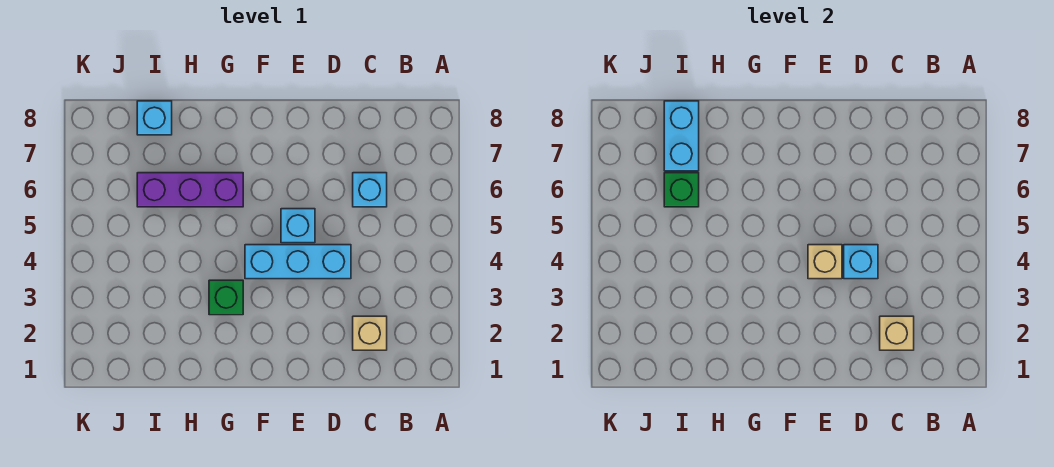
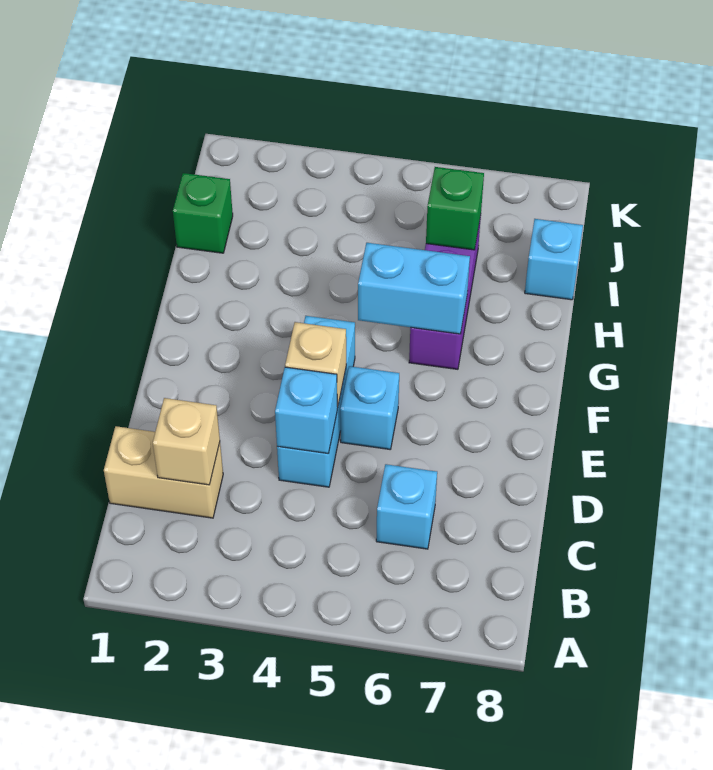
tan brick C2 level 1 -> tan brick C1:C2 level 1
green brick G3 level 1 -> green brick I1 level 1
cyan brick I7:I8 level 2 -> cyan brick G5:G6 level 2

